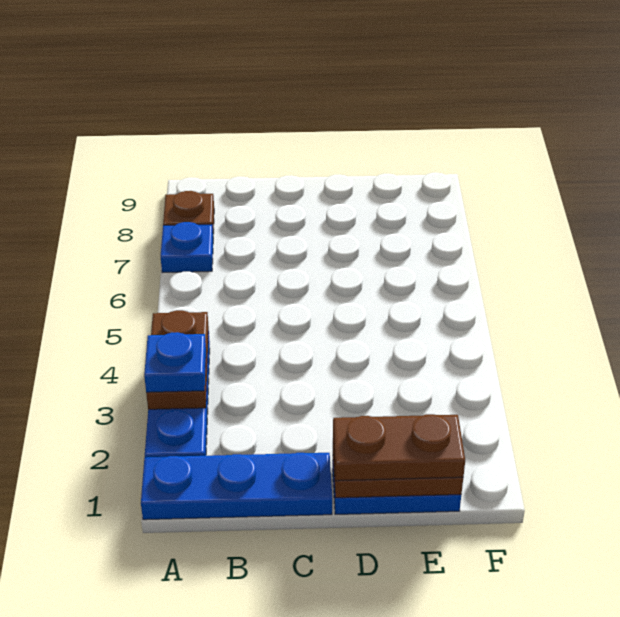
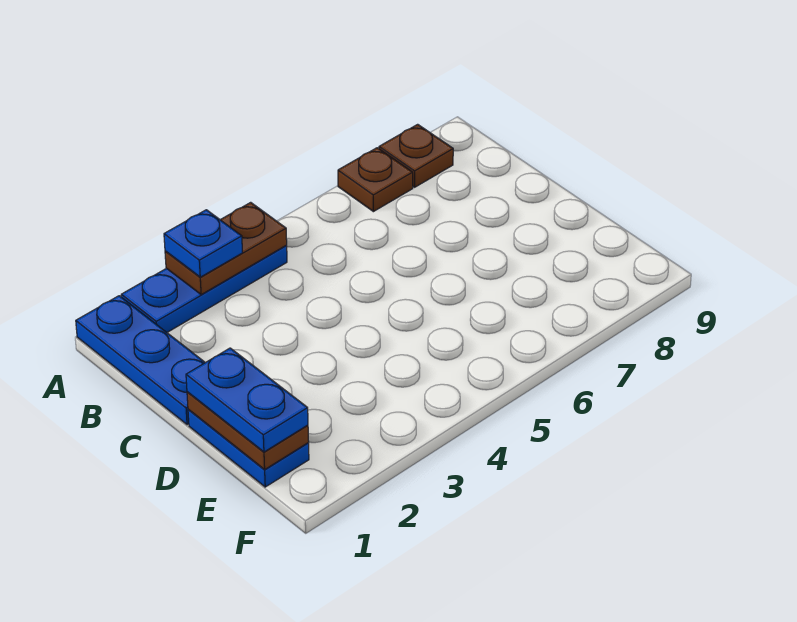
blue plate A7 level 1 -> brown plate A7 level 1
brown plate D1:E1 level 3 -> blue plate D1:E1 level 3

